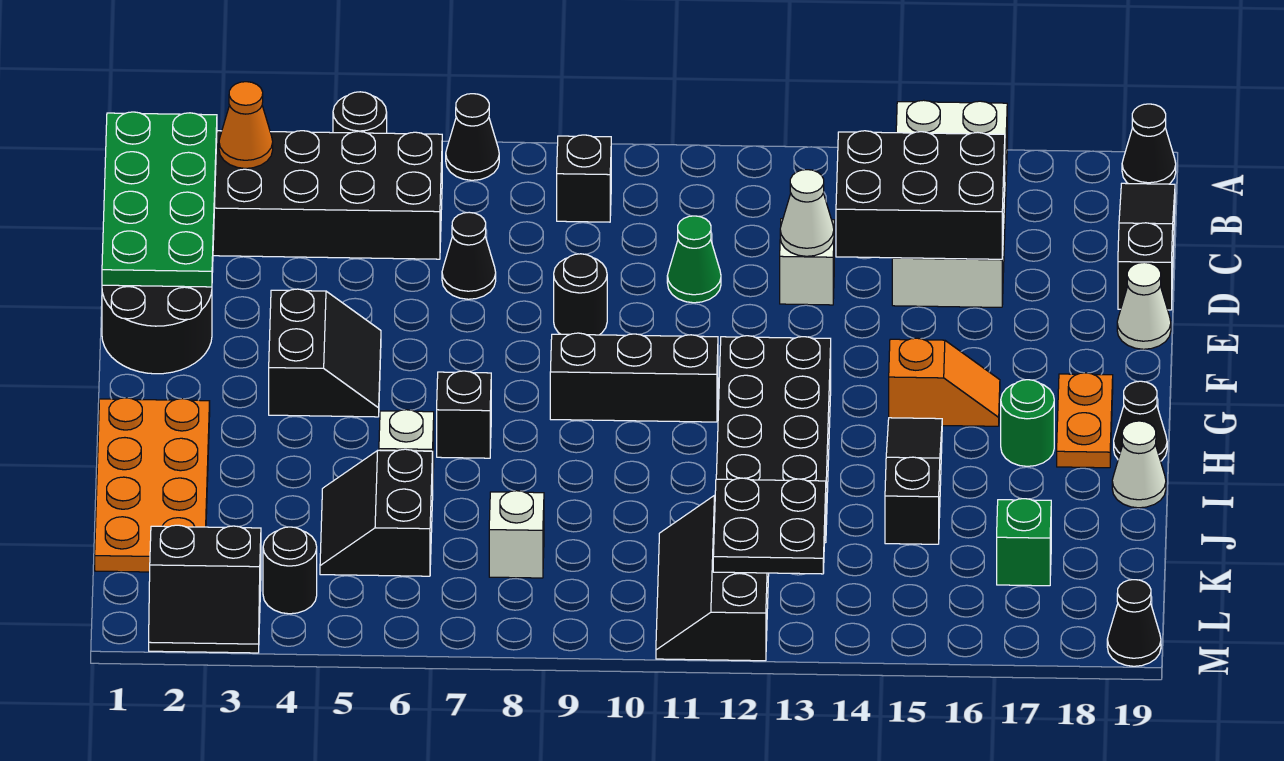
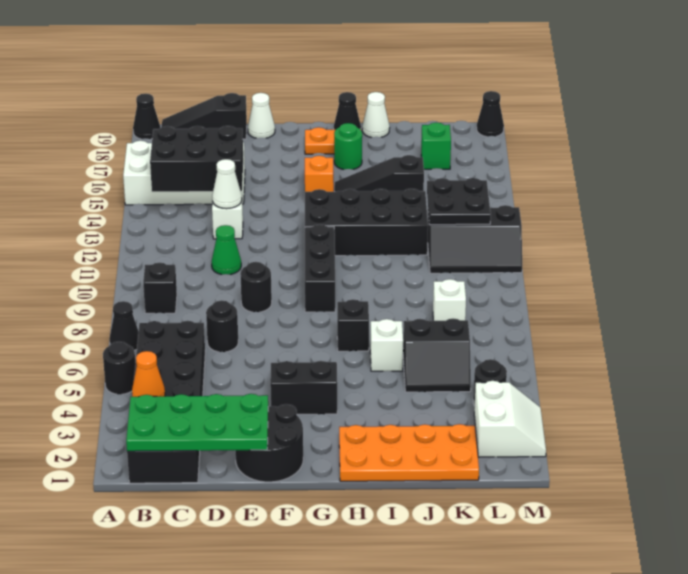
black brick C14:D16 level 2 -> black brick B14:D15 level 2
black cone D7 level 1 -> black round brick D7 level 1
black slope L2:M3 level 1 top L -> white slope L2:M3 level 1 top L

